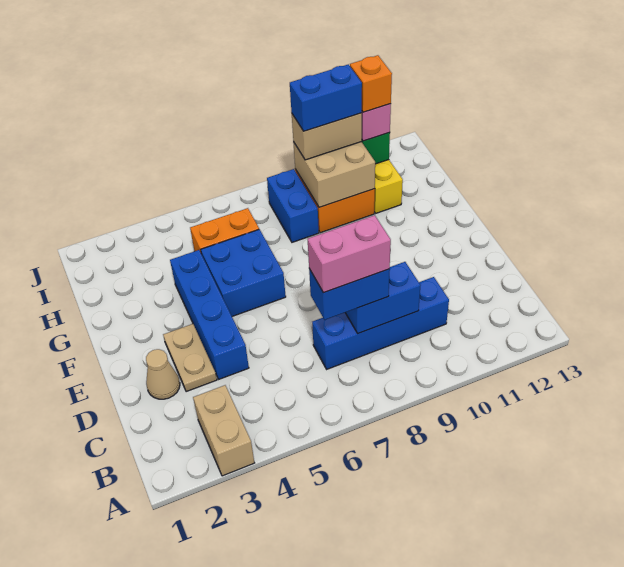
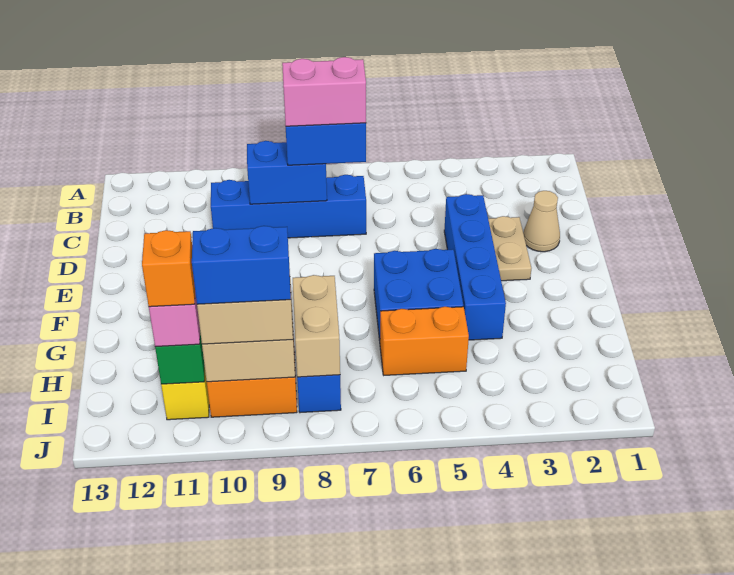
tan brick A3:B3 level 1 -> tan brick H8:I8 level 2

